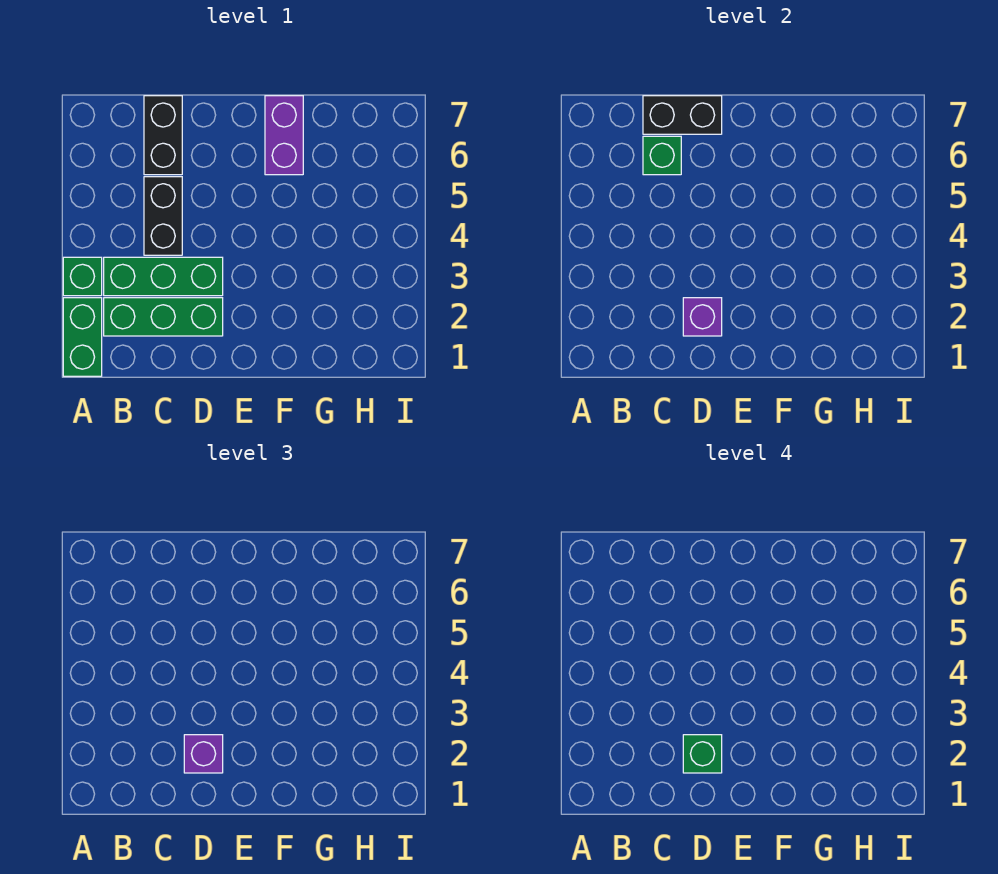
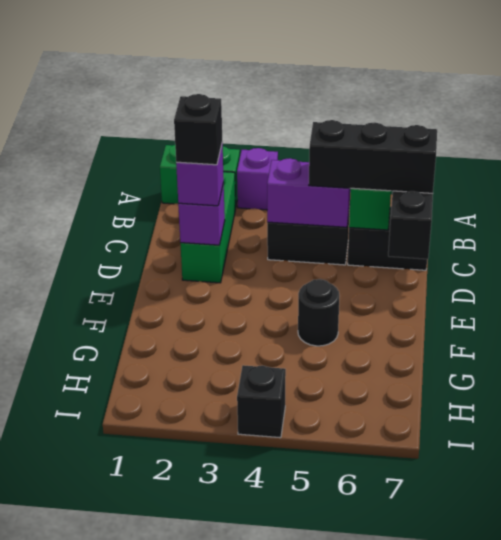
green brick A3 level 1 -> purple brick A3 level 1
green brick B3:D3 level 1 -> none
none -> black brick C5:C7 level 3
green brick D2 level 4 -> black brick D2 level 4
none -> black round brick F5 level 1
purple brick F6:F7 level 1 -> purple brick C4:C5 level 2
none -> black brick I4 level 1

